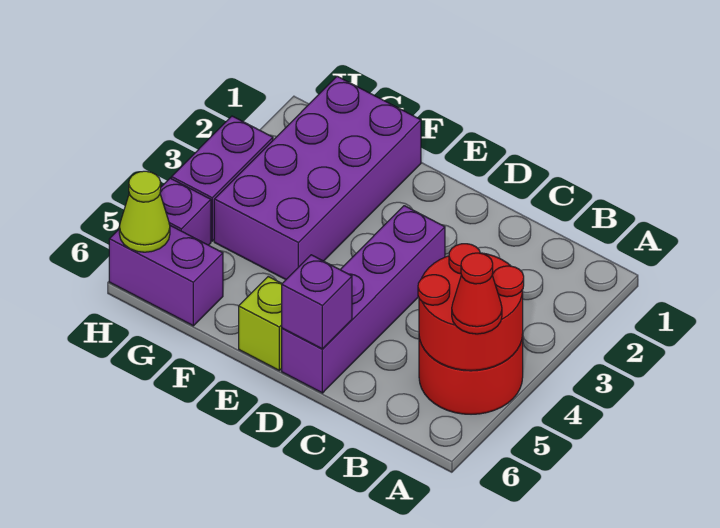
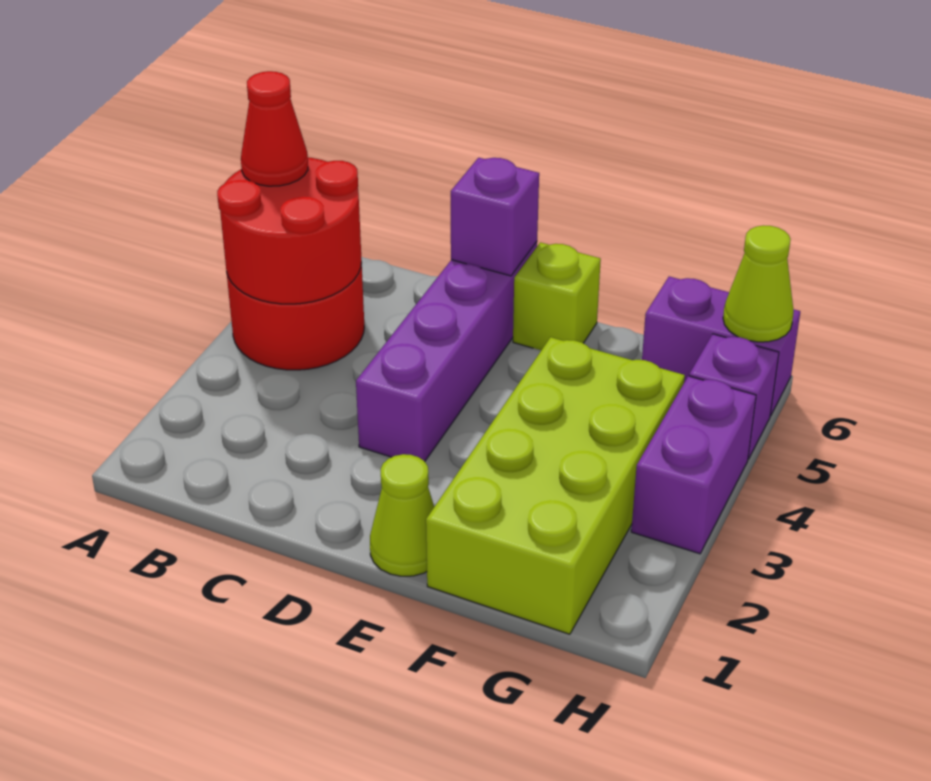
none -> lime cone E1 level 1
purple brick F1:G4 level 1 -> lime brick F1:G4 level 1

